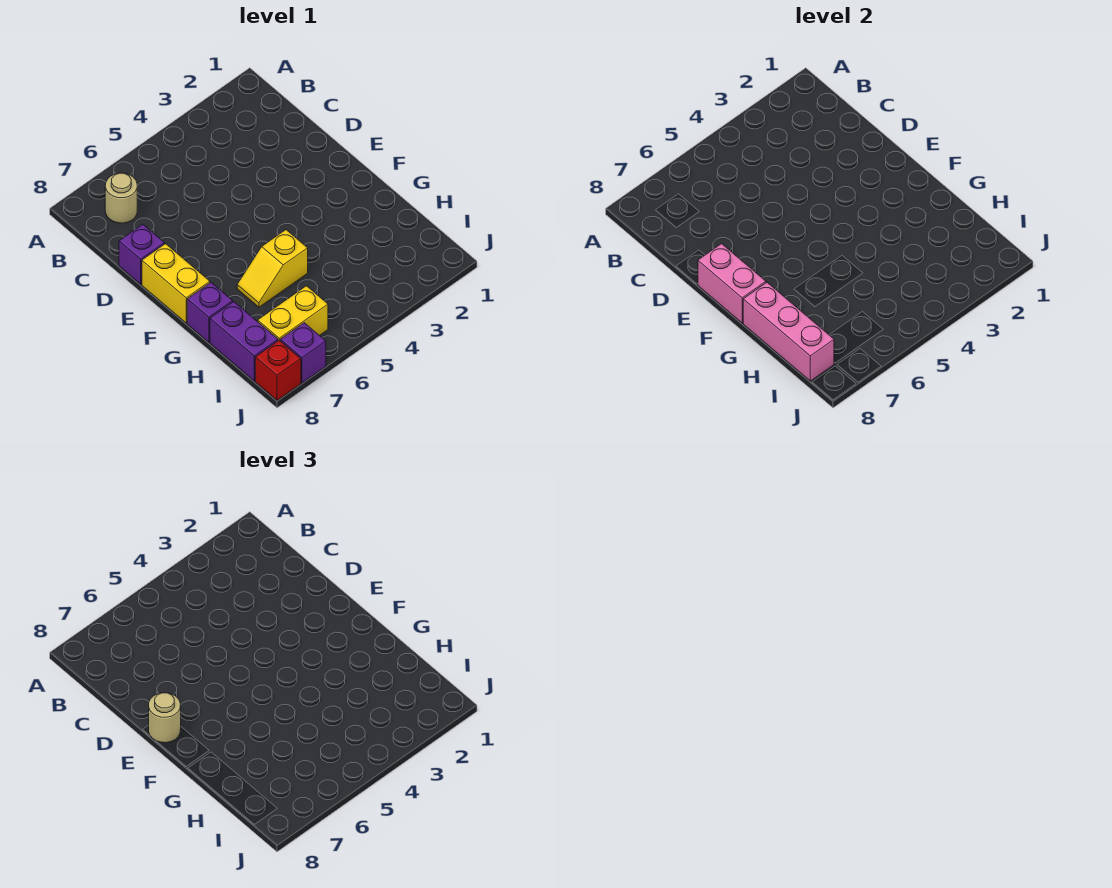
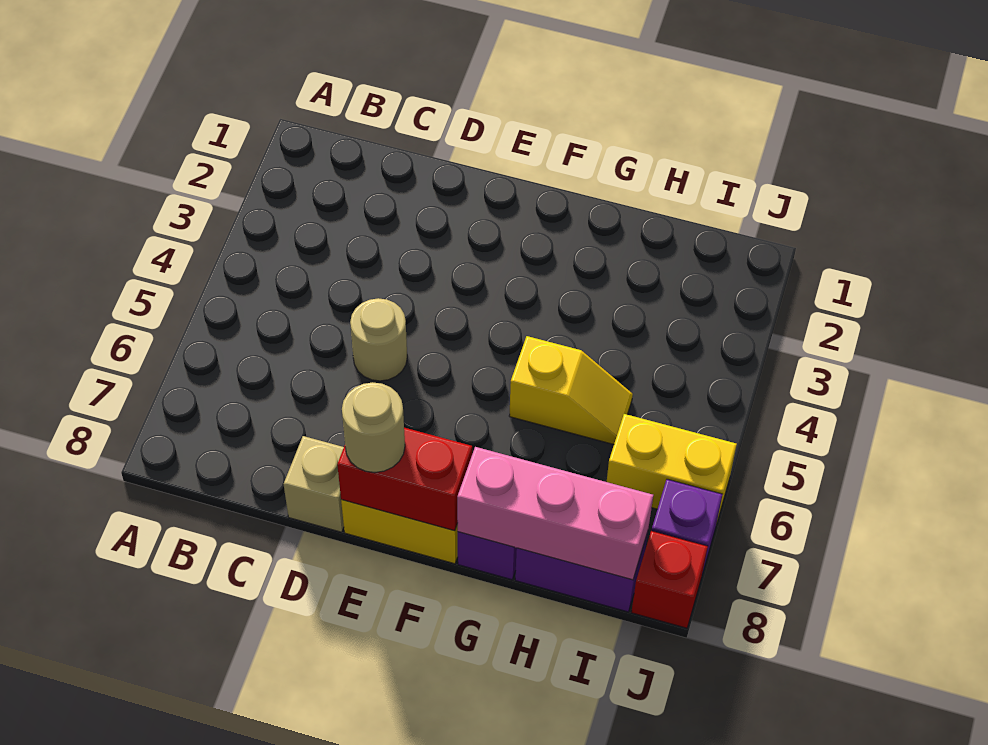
tan round brick B7 level 1 -> tan round brick D5 level 1
purple brick D8 level 1 -> tan brick D8 level 1
pink brick E8:F8 level 2 -> red brick E8:F8 level 2
yellow slope G5:G6 level 1 top 5 -> yellow slope G5:H5 level 1 top G
yellow brick I6:I7 level 1 -> yellow brick I6:J6 level 1

